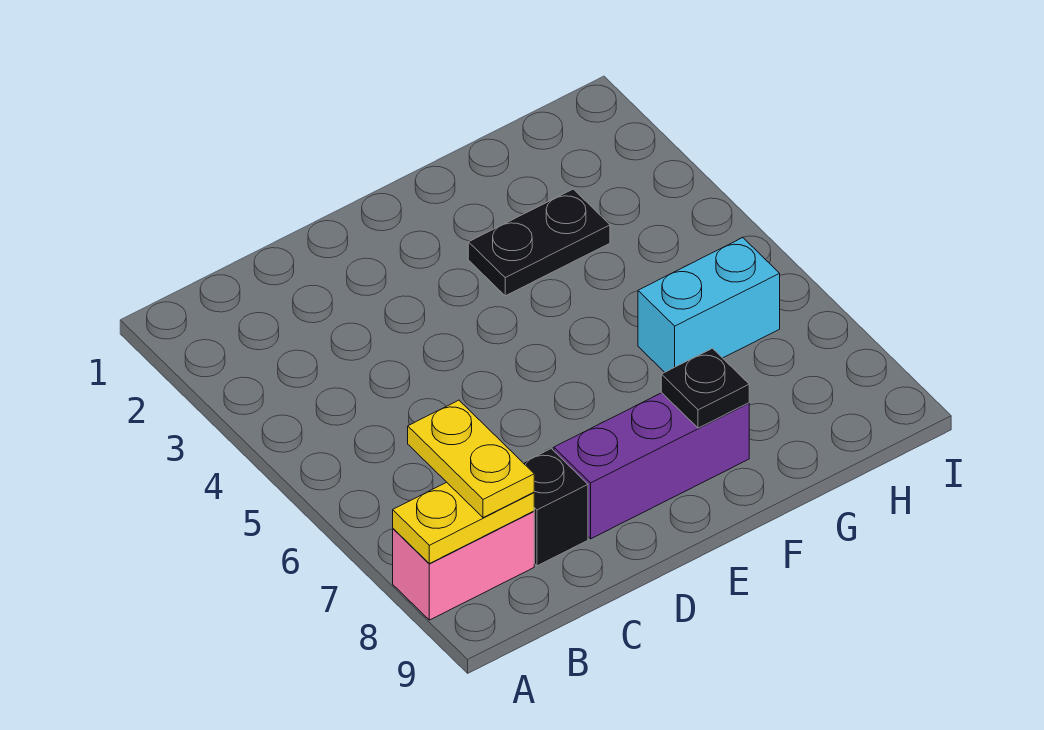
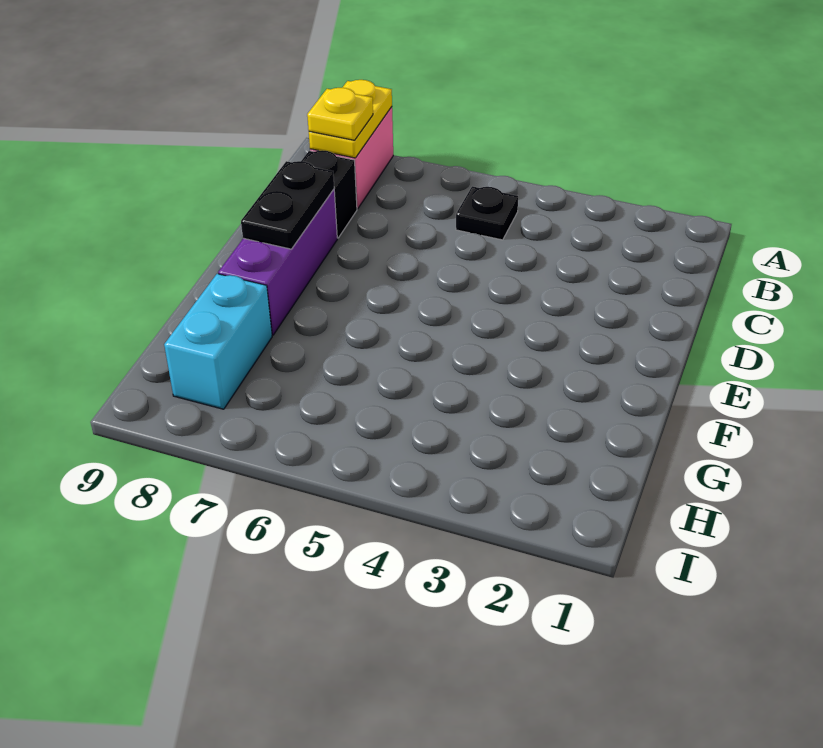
yellow plate B7:B8 level 3 -> yellow plate B8 level 3
black plate F3:G3 level 1 -> black plate D8:E8 level 2
black plate F8 level 2 -> black plate B5 level 1
cyan brick G6:H6 level 1 -> cyan brick G8:H8 level 1

